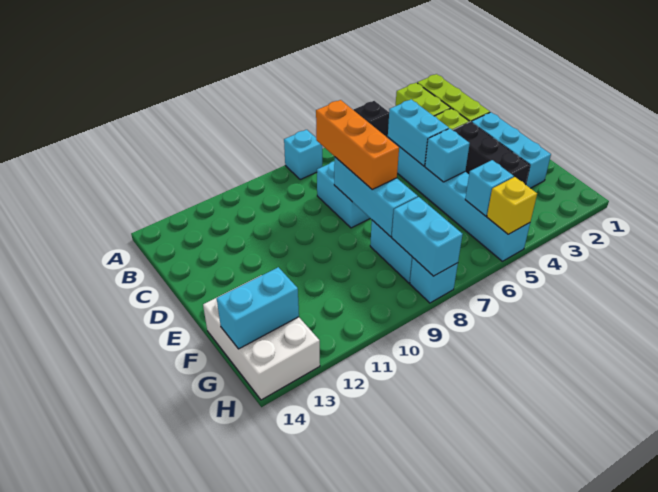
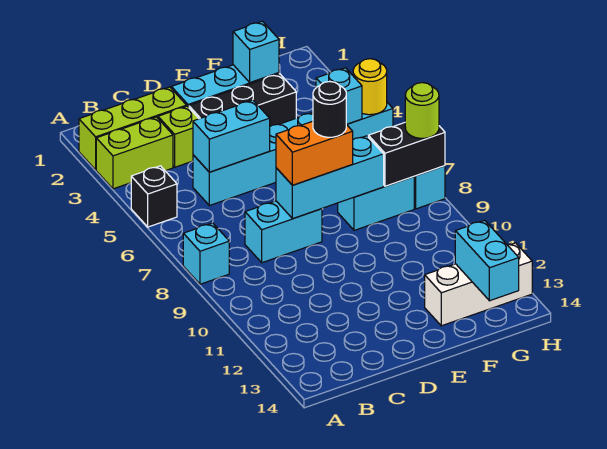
orange brick C8:E8 level 3 -> orange brick D8:E8 level 3
cyan brick E5 level 2 -> cyan brick F2 level 2
none -> black round brick E8 level 4
white brick F13:H14 level 1 -> white brick F13:H13 level 1
cyan brick G8:H8 level 2 -> black brick G8:H8 level 2
yellow brick H5 level 2 -> yellow round brick H5 level 2
none -> lime round brick H8 level 3

